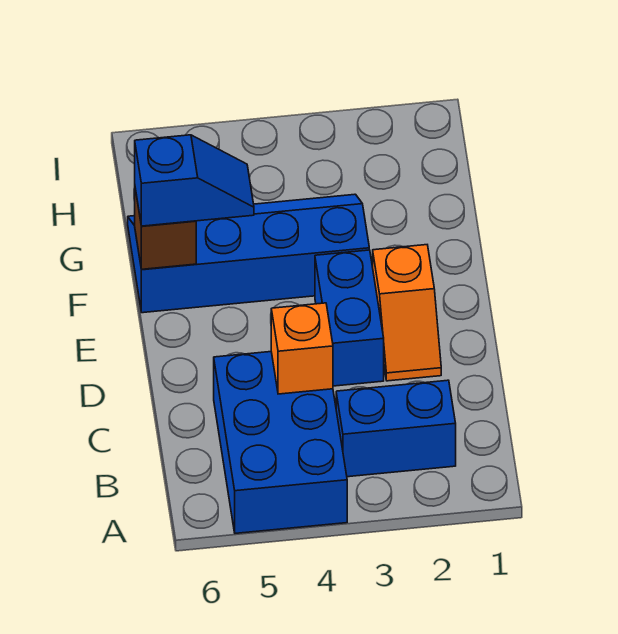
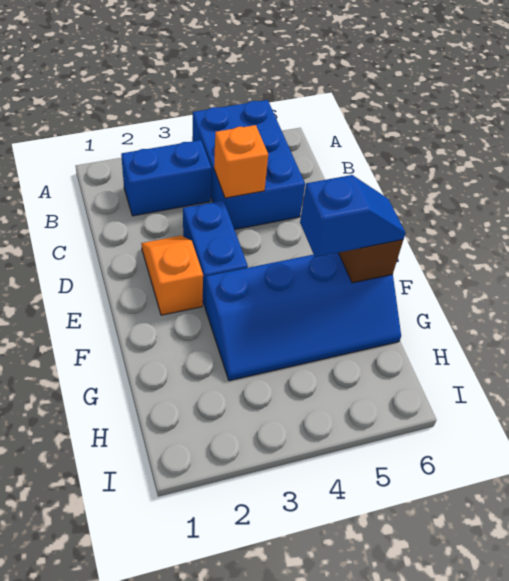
blue slope F5:F6 level 3 top 6 -> blue slope F5:F6 level 3 top 5

